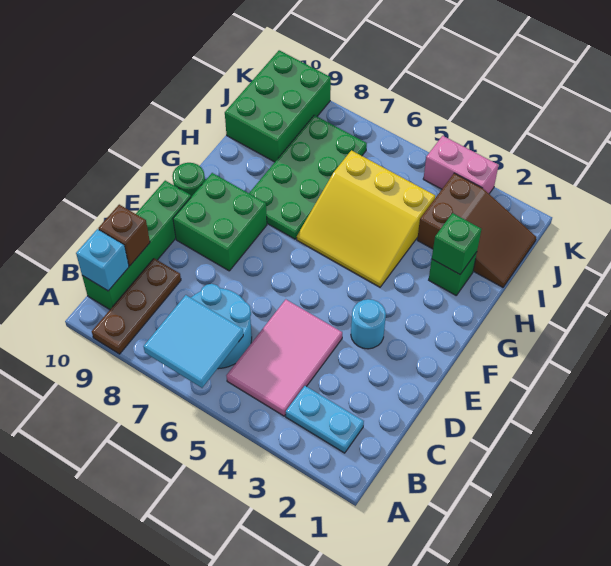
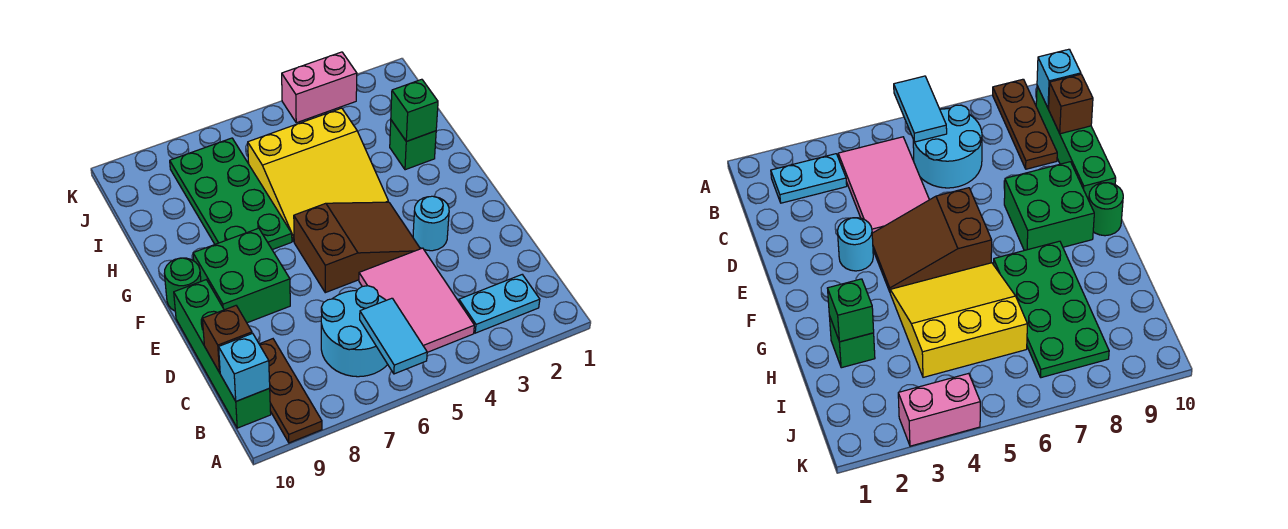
cyan tile A6:B7 level 2 -> cyan tile A6:B6 level 2
brown slope I1:J3 level 1 top 3 -> brown slope E4:F6 level 1 top 6
green brick I9:K10 level 1 -> none

